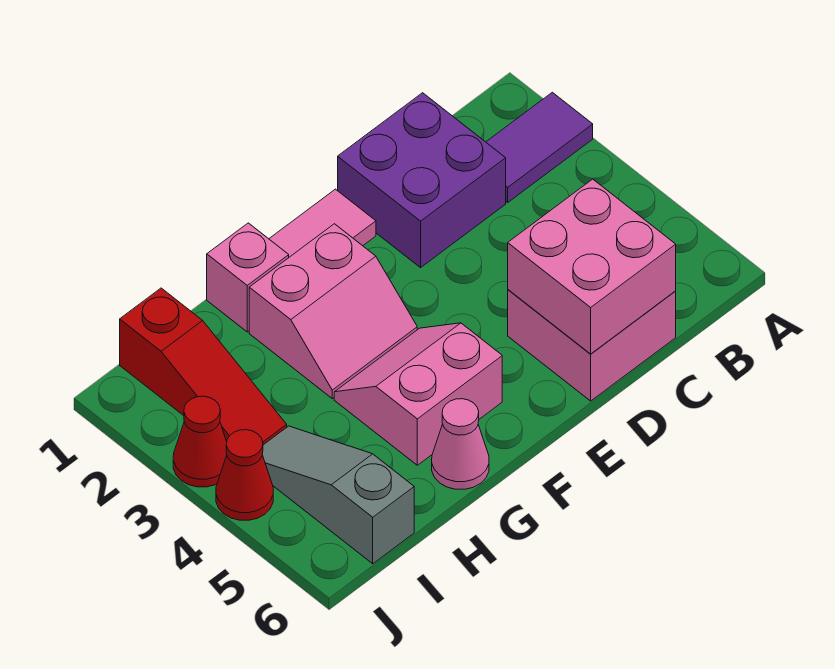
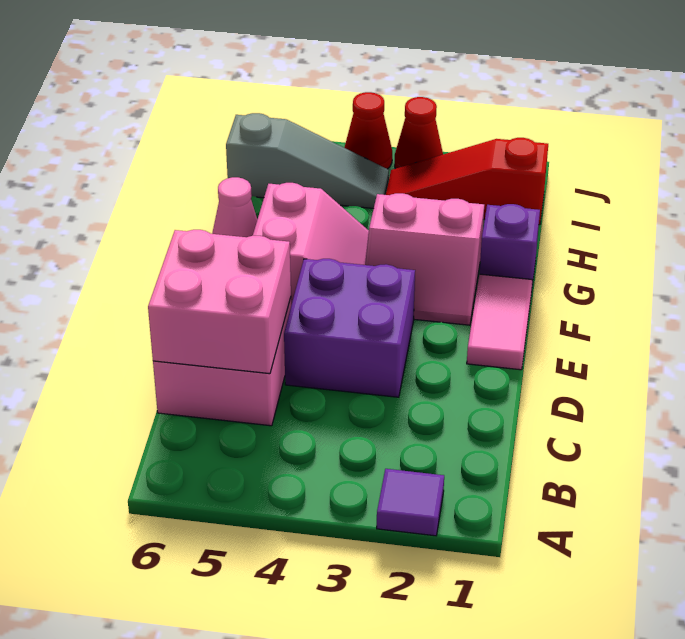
purple tile A2:B2 level 1 -> purple tile A2 level 1
purple brick C1:D2 level 1 -> purple brick D3:E4 level 1
pink slope F2:G3 level 1 top 2 -> pink slope F2:G3 level 1 top G
pink brick G1 level 1 -> purple brick G1 level 1

